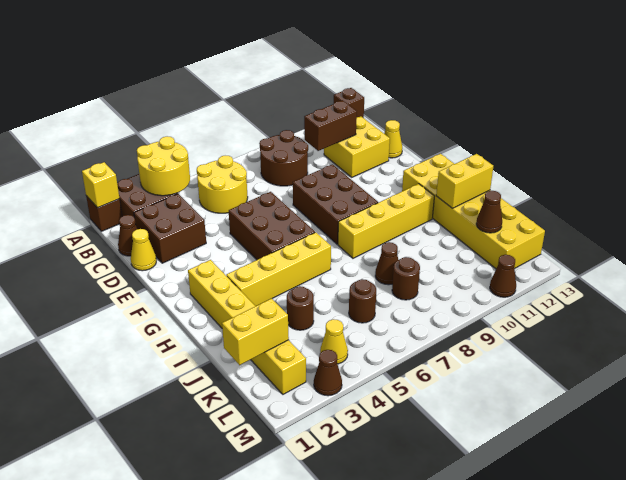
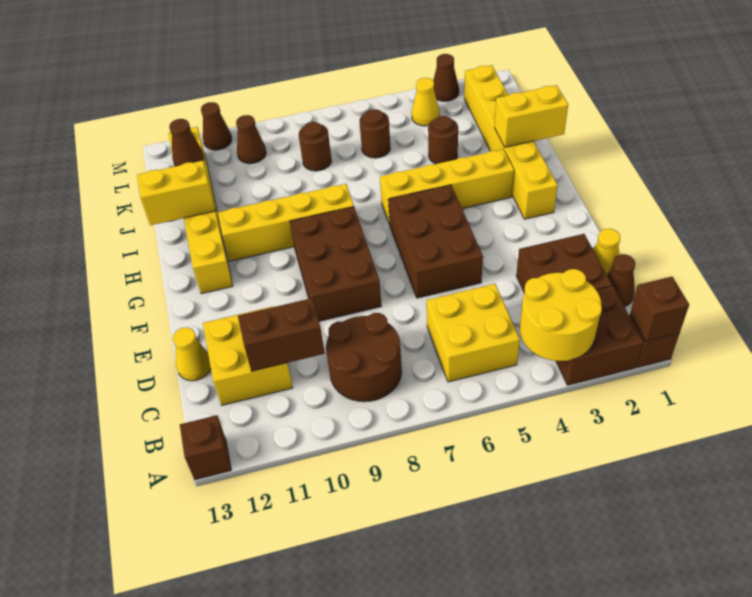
yellow brick A1 level 2 -> brown brick A1 level 2
yellow round brick B5:C6 level 1 -> yellow brick B5:C6 level 1
yellow brick G12:L13 level 1 -> yellow brick G12:L12 level 1
brown cone J8 level 1 -> brown cone L10 level 1
yellow brick K1:K2 level 2 -> yellow brick I1:I2 level 2

